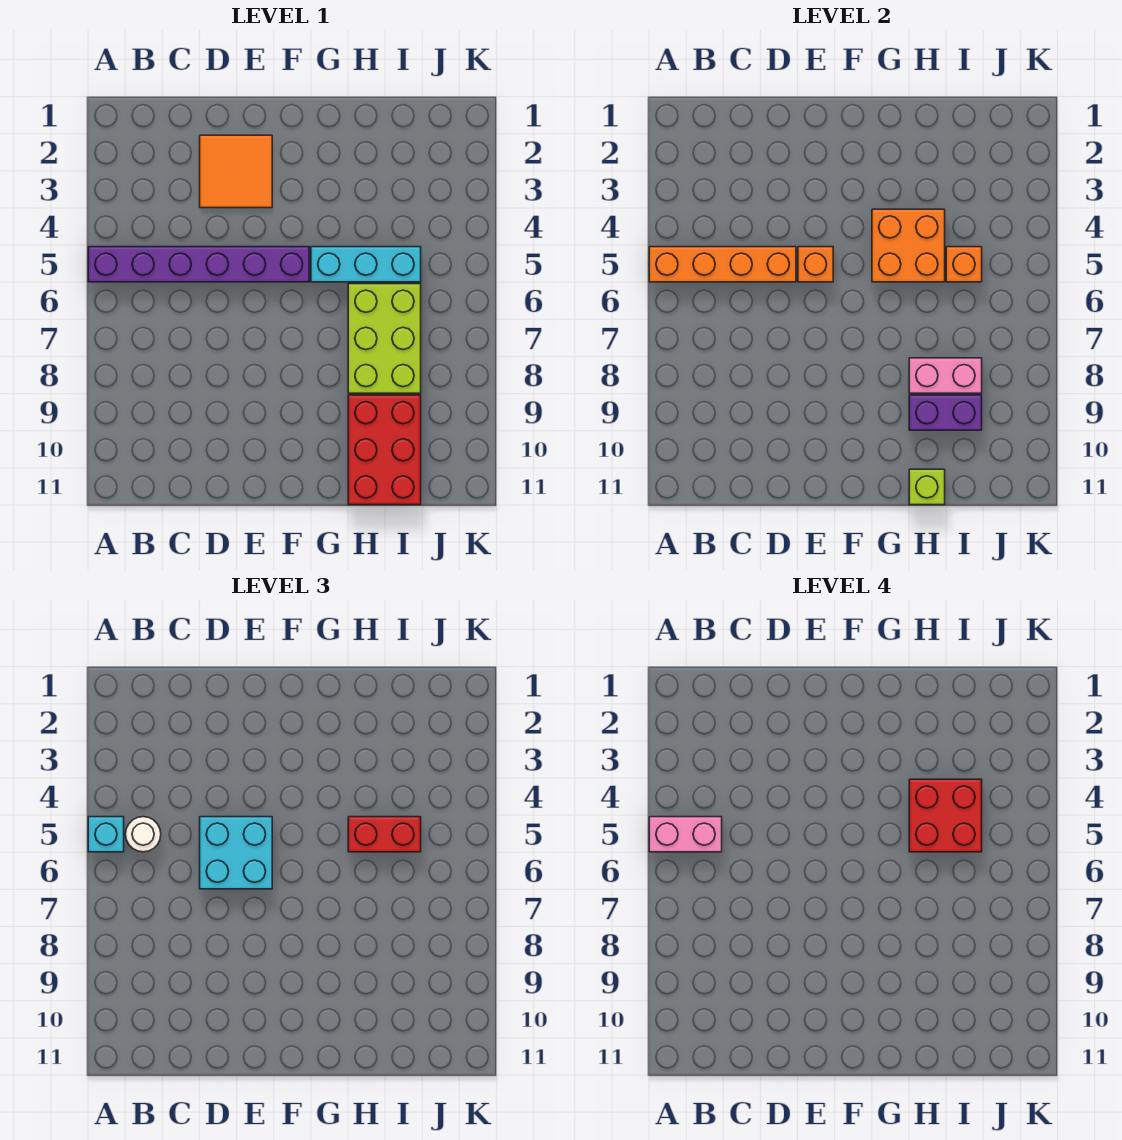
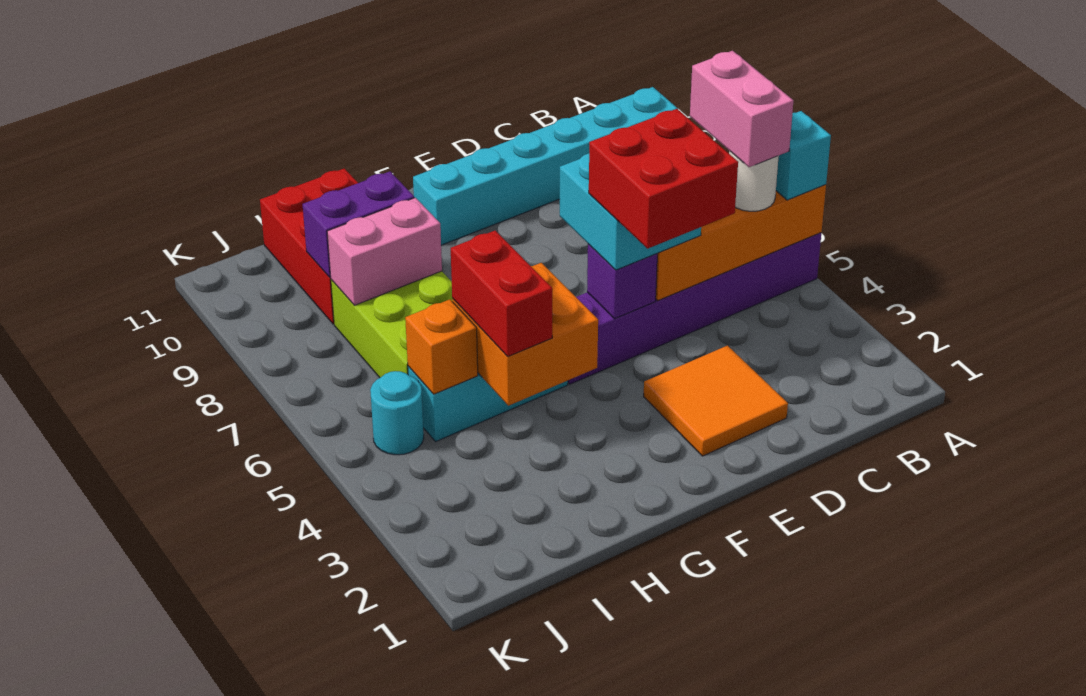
pink brick A5:B5 level 4 -> pink brick B5:B6 level 4
none -> cyan brick A10:F10 level 1
orange brick E5 level 2 -> purple brick E5 level 2
red brick H4:I5 level 4 -> red brick D4:E5 level 4
red brick H5:I5 level 3 -> red brick H4:H5 level 3
lime brick H11 level 2 -> none
none -> cyan round brick J5 level 1

